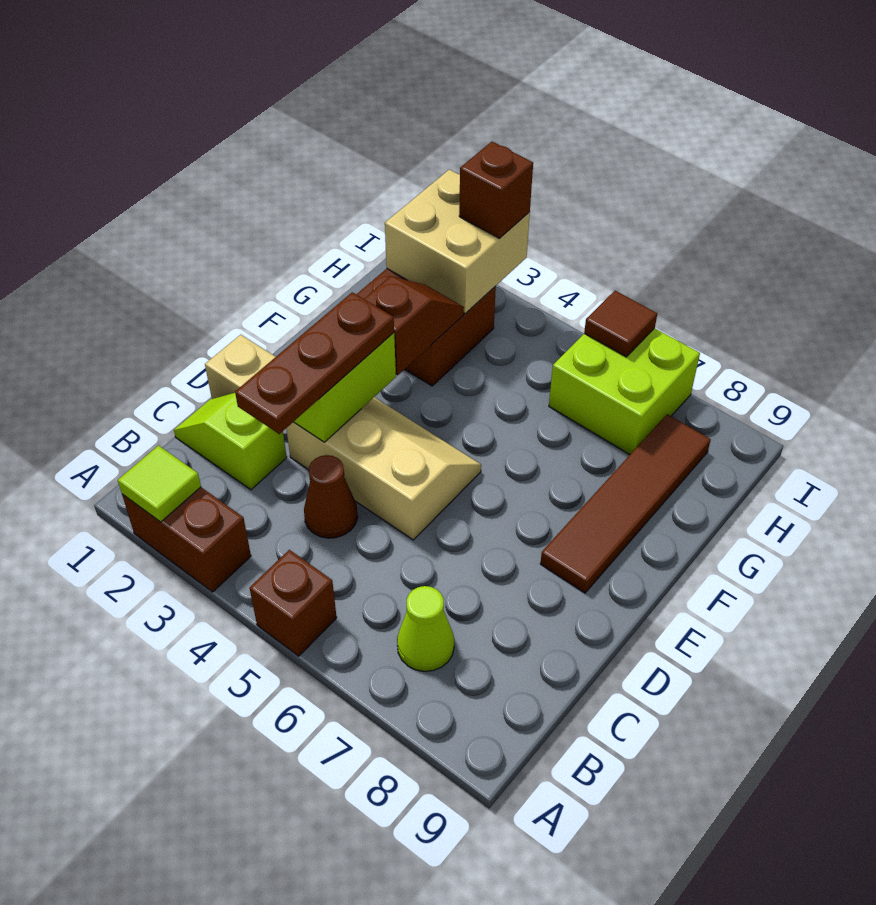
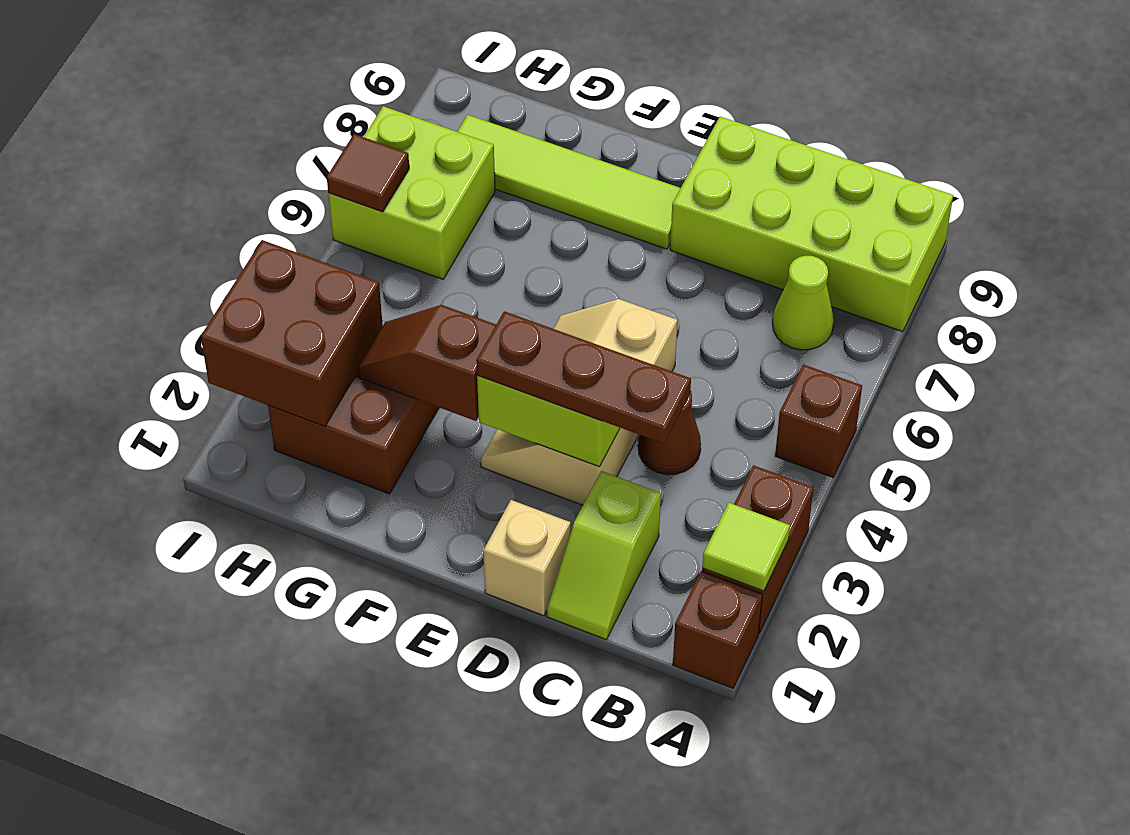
none -> lime brick A8:D9 level 1
brown tile E8:H8 level 1 -> lime tile E8:H8 level 1
tan brick H2:I3 level 2 -> brown brick H2:I3 level 2
brown brick I3 level 3 -> brown brick A1 level 1

